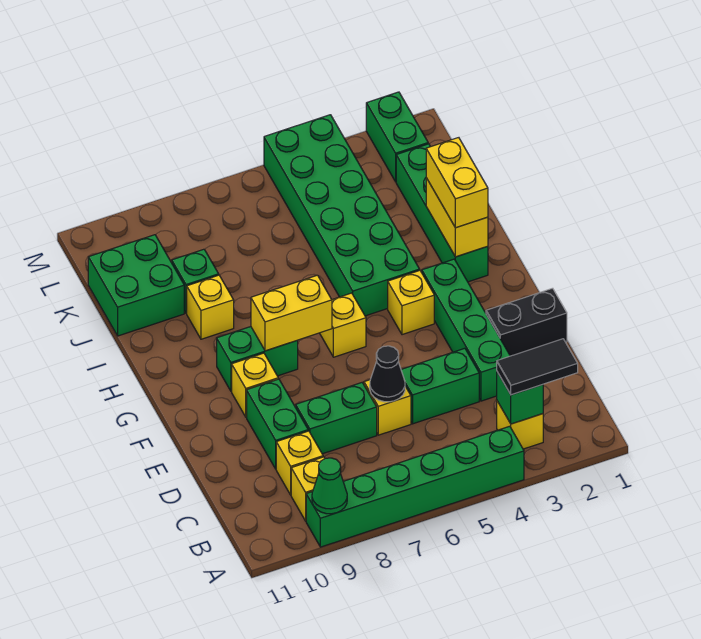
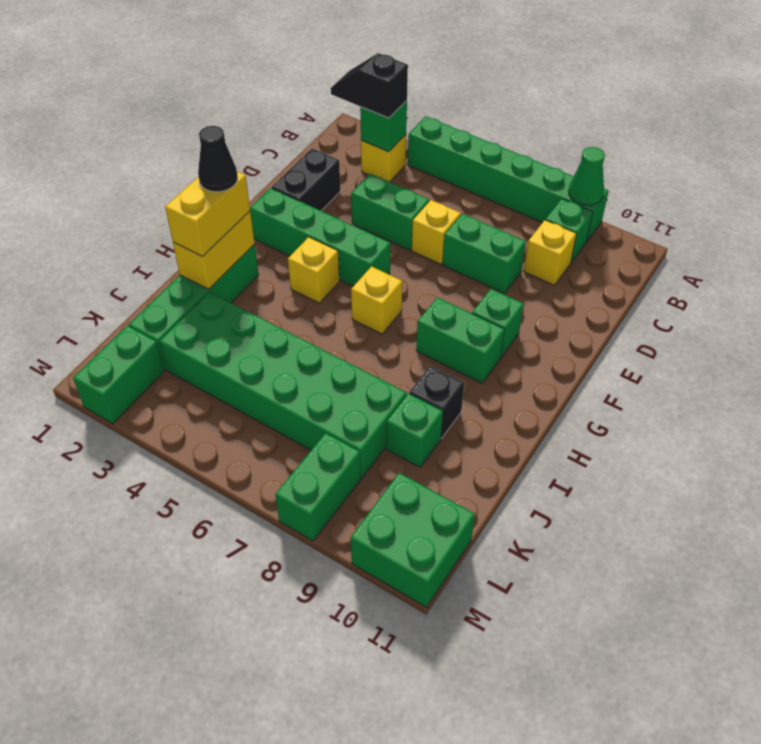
black tile B2:B3 level 3 -> black slope B2:B3 level 3 top 3
yellow brick B9 level 1 -> green brick B9 level 1
green brick D3:G3 level 1 -> green brick F2:F5 level 1
black cone D6 level 2 -> black cone H2 level 4
green brick D9:E9 level 1 -> green brick L8:M8 level 1
black brick E1:E2 level 1 -> black brick D2:E2 level 1
yellow brick F9 level 1 -> green brick F9 level 1
yellow brick G7:G8 level 2 -> none
green brick H4:M5 level 1 -> green brick J3:K8 level 1
yellow brick I9 level 1 -> black brick I9 level 1
green brick J10:K11 level 1 -> green brick L10:M11 level 1

